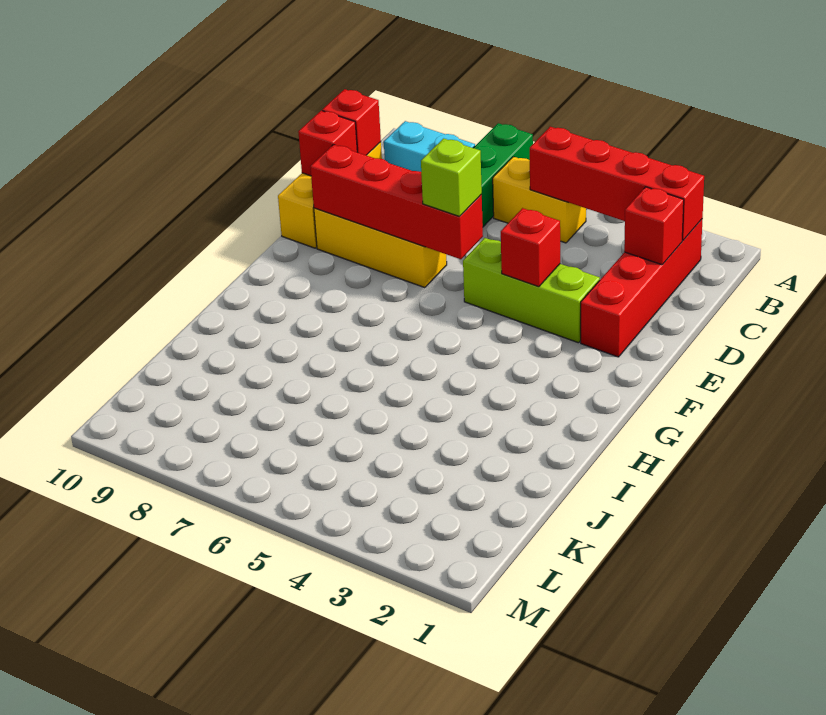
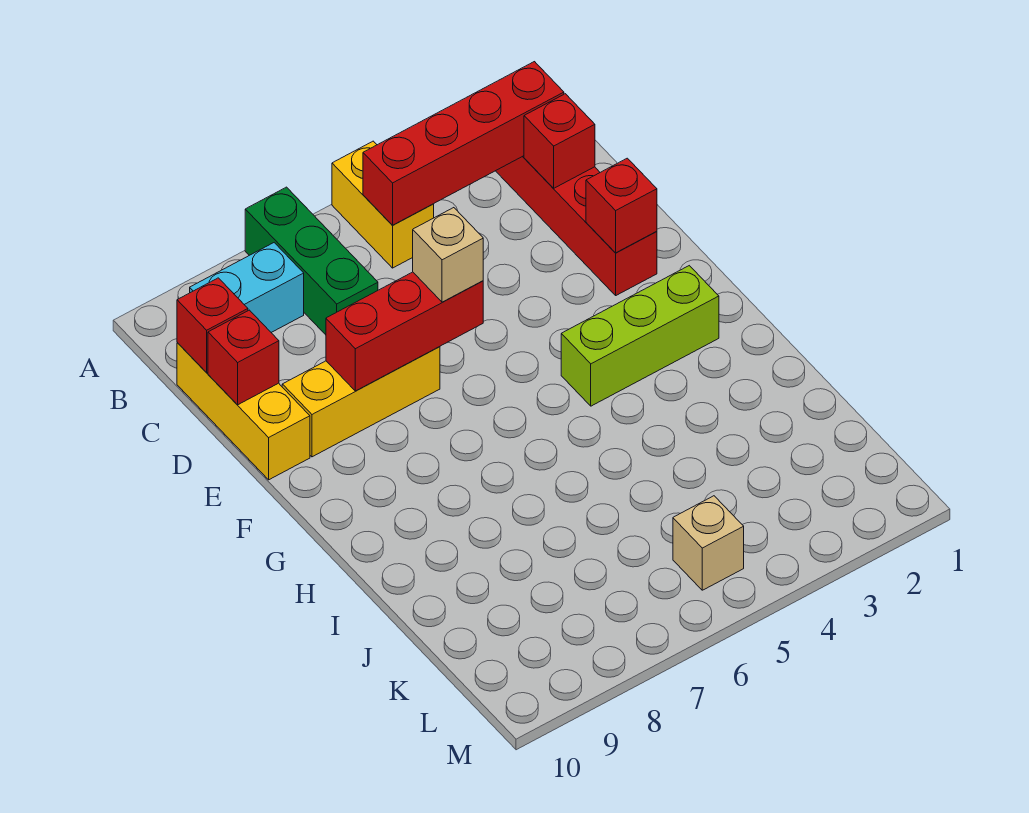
yellow brick B5:B6 level 1 -> yellow brick A5:B5 level 1
lime brick E3:E5 level 1 -> lime brick G2:G4 level 1
red brick E4 level 2 -> red brick E2 level 2
red brick E6:E9 level 2 -> red brick E6:E8 level 2
lime brick E6 level 3 -> tan brick E6 level 3
none -> tan brick L5 level 1

